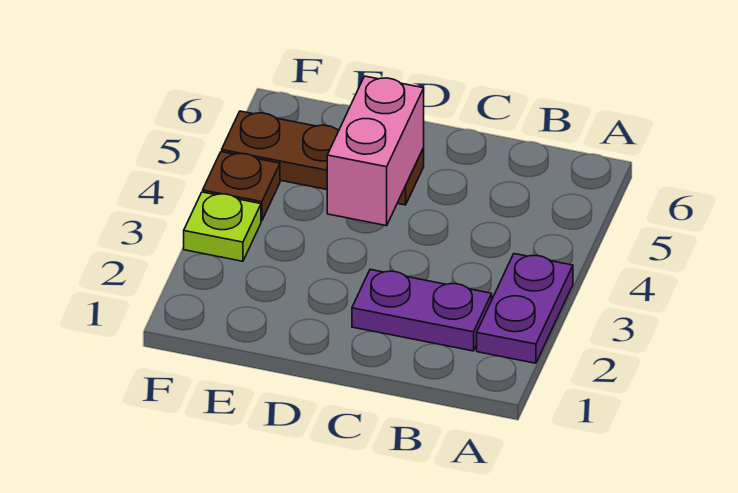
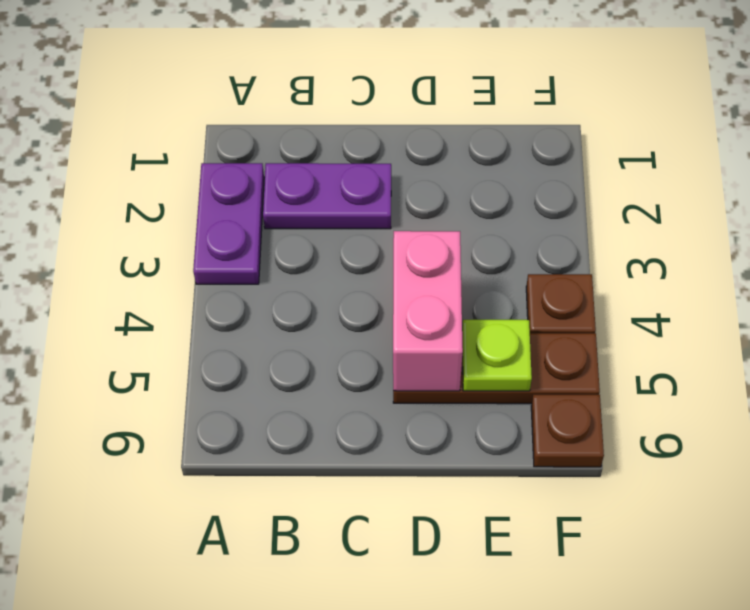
lime plate F3 level 1 -> lime plate E5 level 2
none -> brown plate F6 level 1

